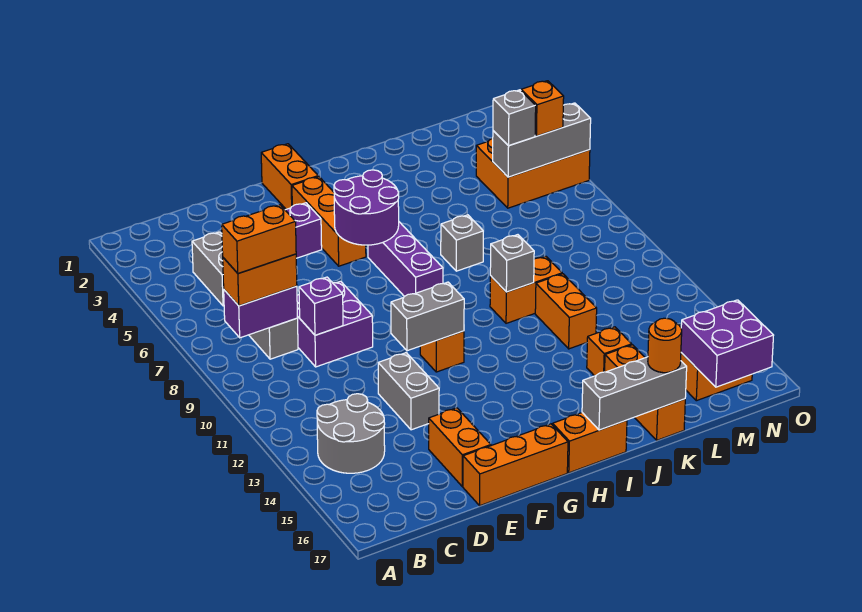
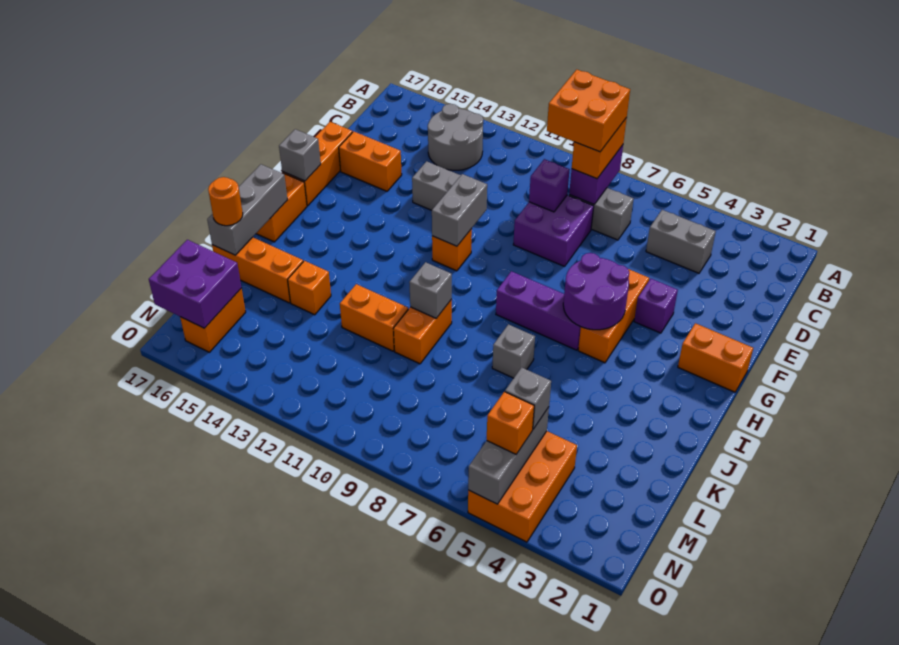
orange brick B8:C8 level 4 -> orange brick B8:C9 level 4
orange brick G3:G5 level 1 -> orange brick F5:H5 level 1
none -> grey brick G17 level 2

